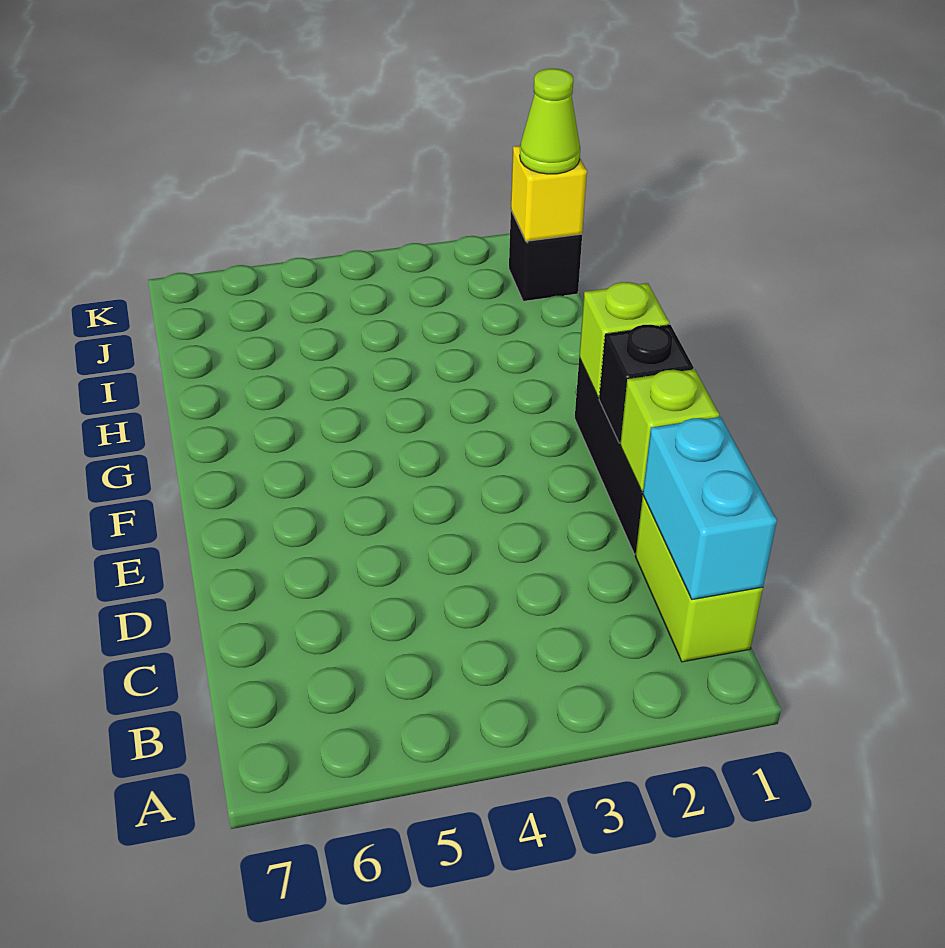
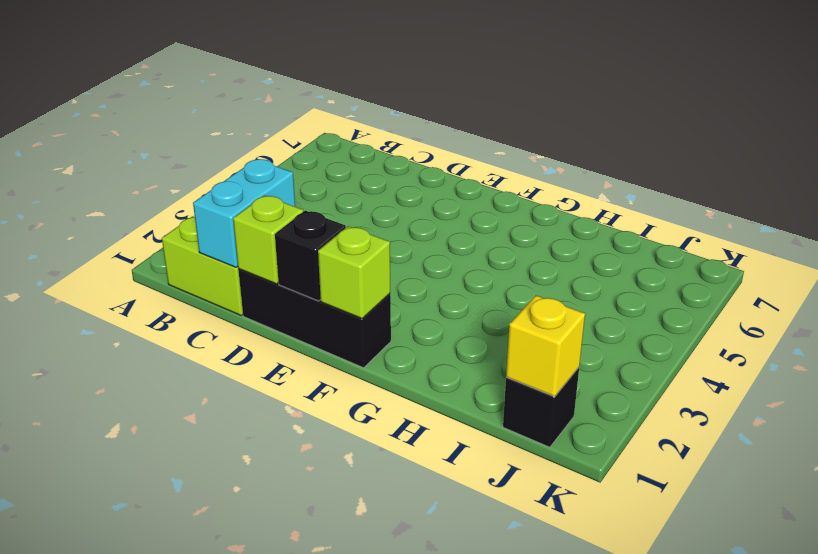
cyan brick B1:C1 level 2 -> cyan brick C1:C2 level 2
lime cone J1 level 3 -> none

